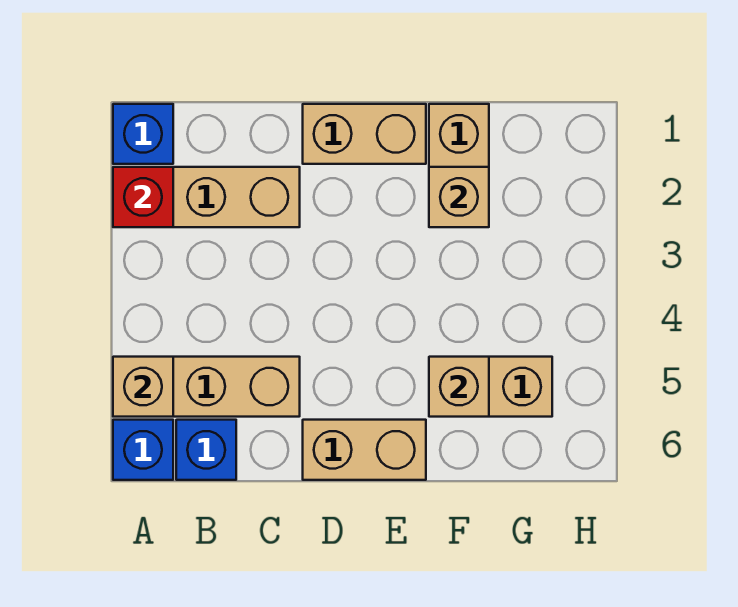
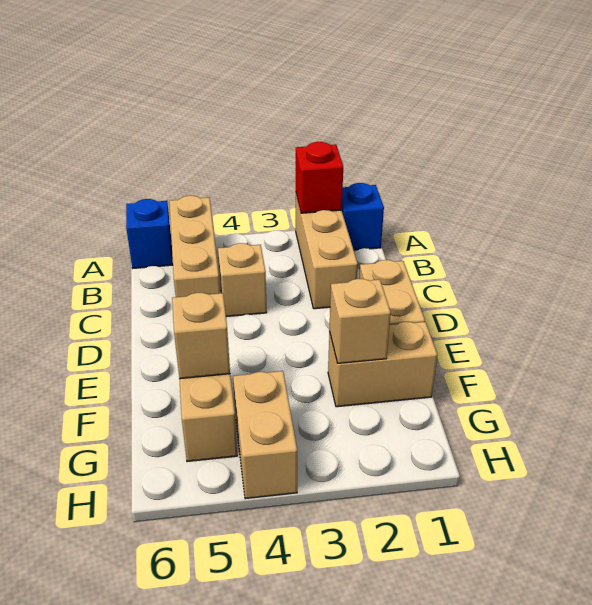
tan brick A5 level 2 -> tan brick C4 level 1
blue brick B6 level 1 -> none
tan brick D6:E6 level 1 -> tan brick G4:H4 level 1

